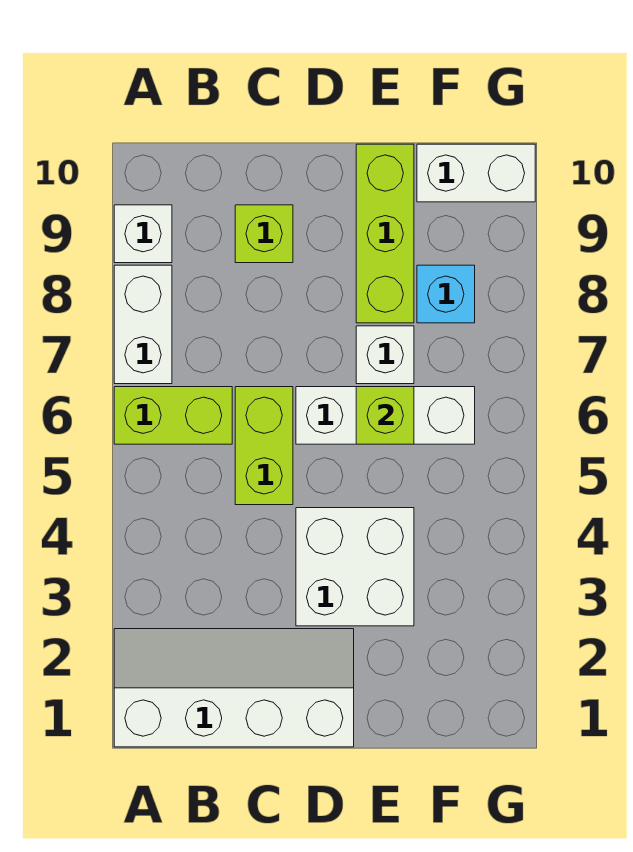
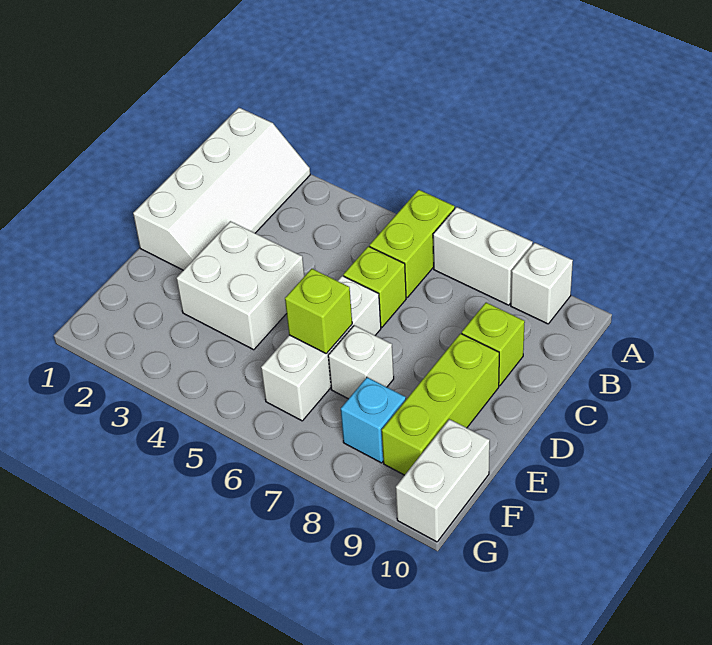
lime brick C5:C6 level 1 -> lime brick C6 level 1
lime brick E8:E10 level 1 -> lime brick D9:F9 level 1

